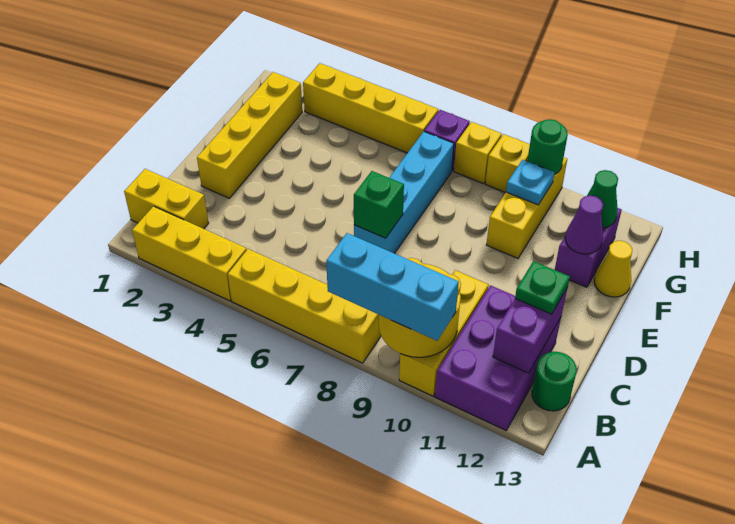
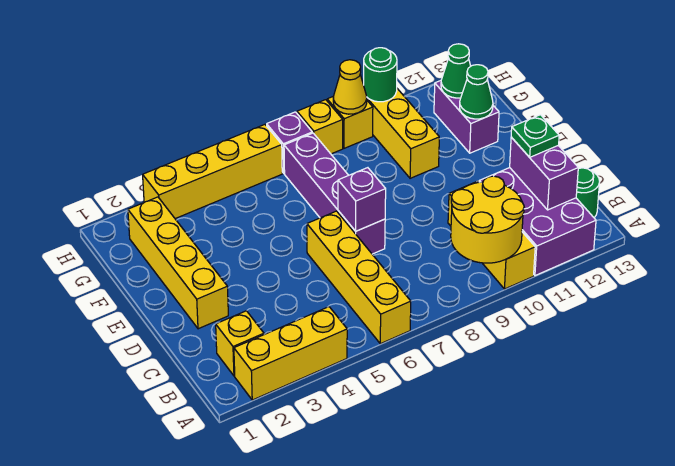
yellow brick A5:A8 level 1 -> yellow brick A6:D6 level 1
cyan brick A8:A10 level 3 -> none
yellow brick B1:B2 level 1 -> yellow brick B2 level 1
cyan brick D7:G7 level 1 -> purple brick D7:G7 level 1
green brick D7 level 2 -> purple brick D7 level 2
purple cone F12 level 2 -> green cone F12 level 2
yellow cone F13 level 1 -> yellow cone H9 level 2
cyan plate G10 level 2 -> none

